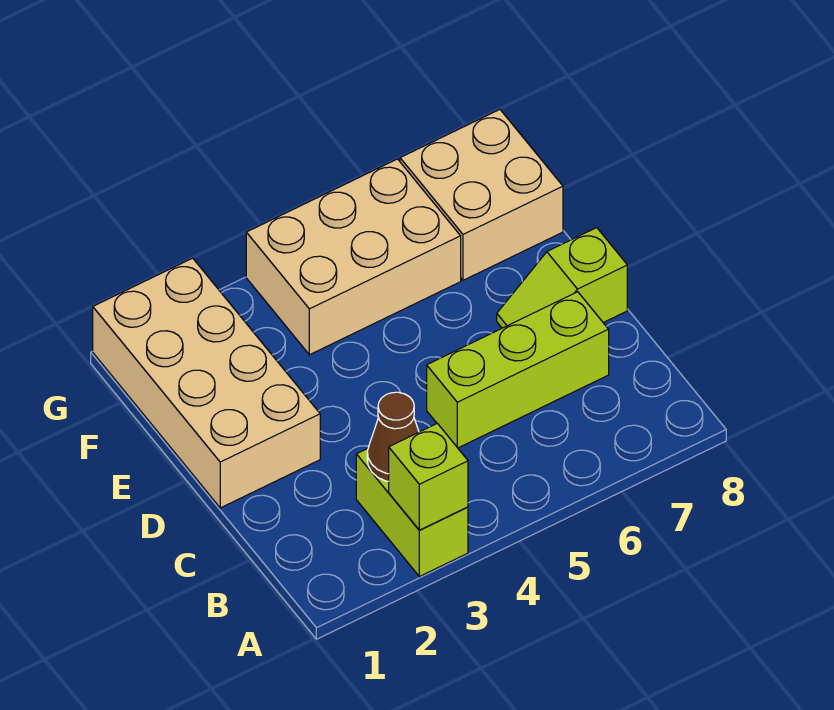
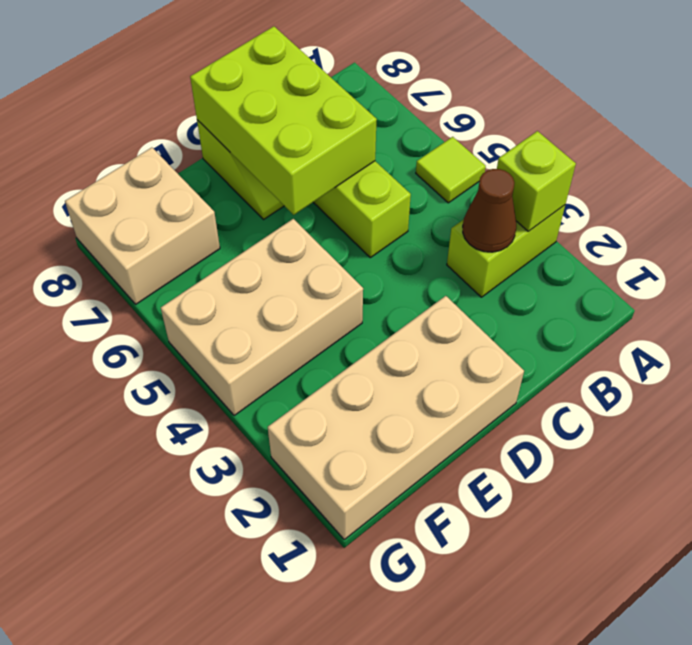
none -> lime tile A5 level 1
none -> lime brick C6:D8 level 2
tan brick F4:G6 level 1 -> tan brick E4:G5 level 1

